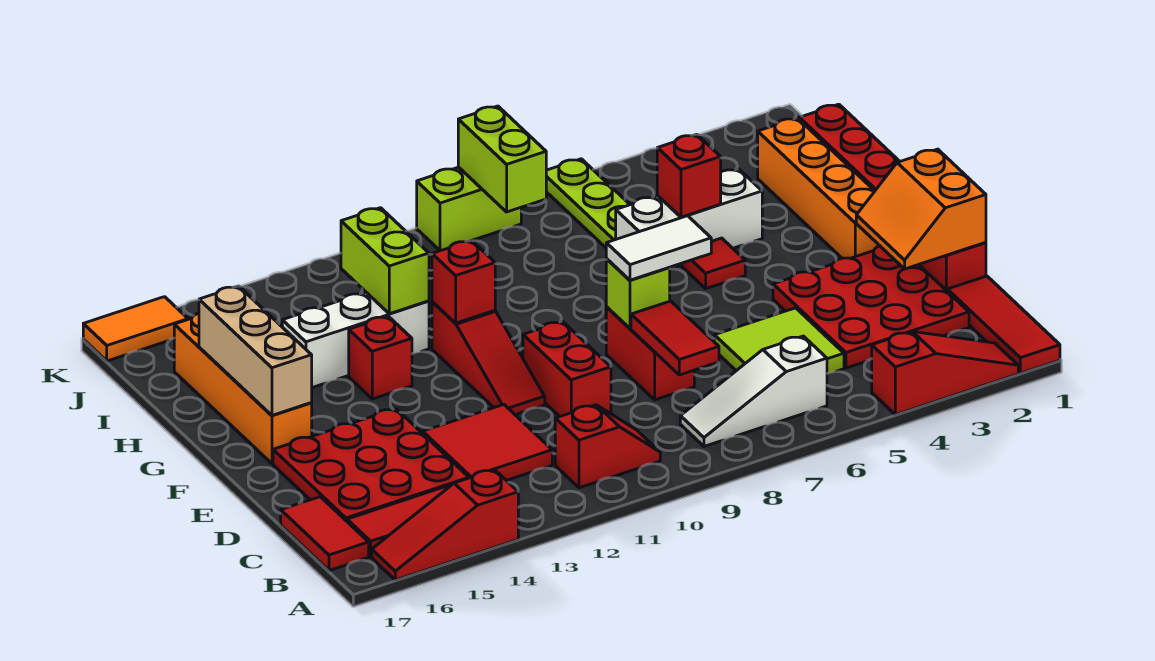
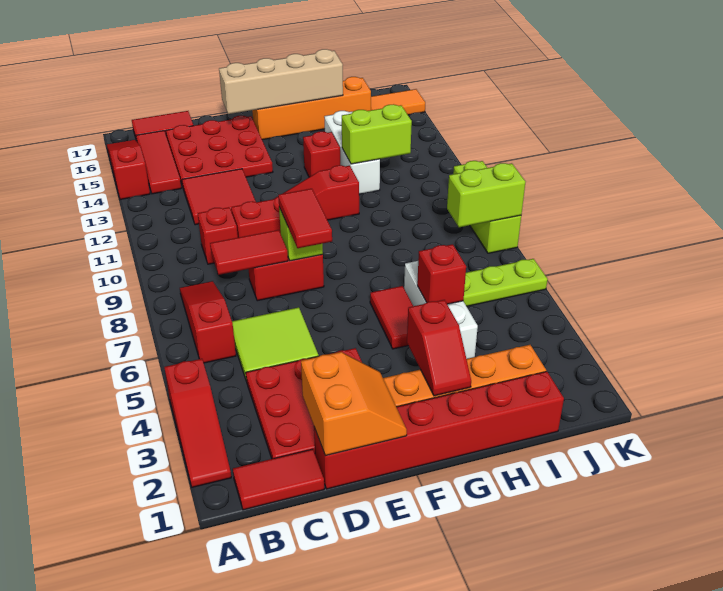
red tile A1:C1 level 1 -> red tile B1:C1 level 1
white slope B6:B8 level 1 top 6 -> red slope B6:B8 level 1 top 6
red slope B10:B11 level 1 top 11 -> red slope G2:G3 level 2 top 3
orange slope D1:E2 level 2 top 1 -> orange slope D1:E2 level 2 top D
white tile E7:E8 level 3 -> red tile E7:E8 level 3
tan brick F16:H16 level 2 -> tan brick E16:H16 level 2
red tile G5 level 1 -> red tile G5:G6 level 1
red brick G11 level 2 -> red brick C10 level 1
lime brick K8:K9 level 1 -> lime brick K8:K10 level 1
orange tile K16:K17 level 1 -> orange tile J16:K16 level 1

